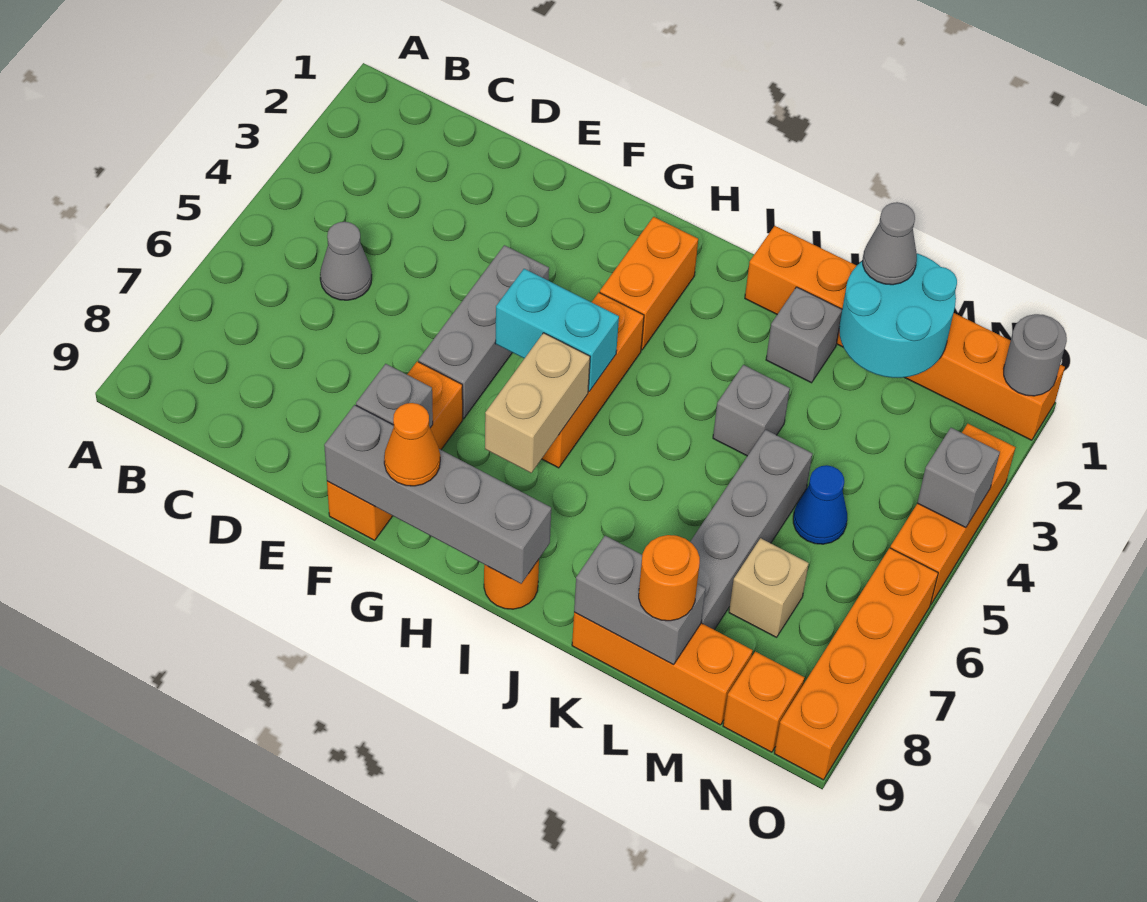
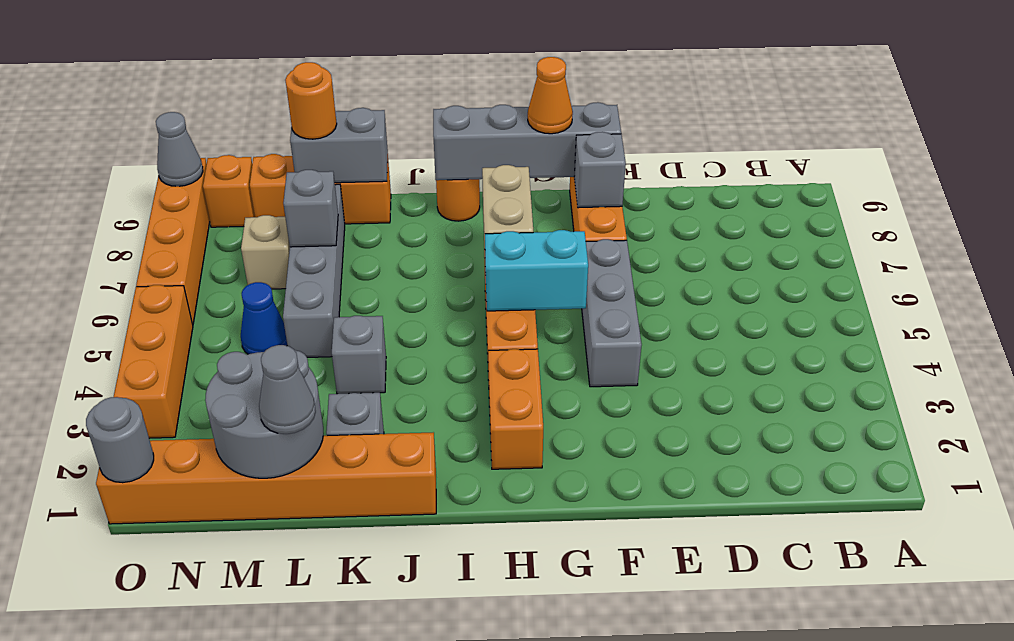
grey cone C5 level 1 -> grey cone O9 level 2
cyan round brick L1:M2 level 2 -> grey round brick L1:M2 level 2
grey brick O4 level 2 -> grey brick L7 level 2

